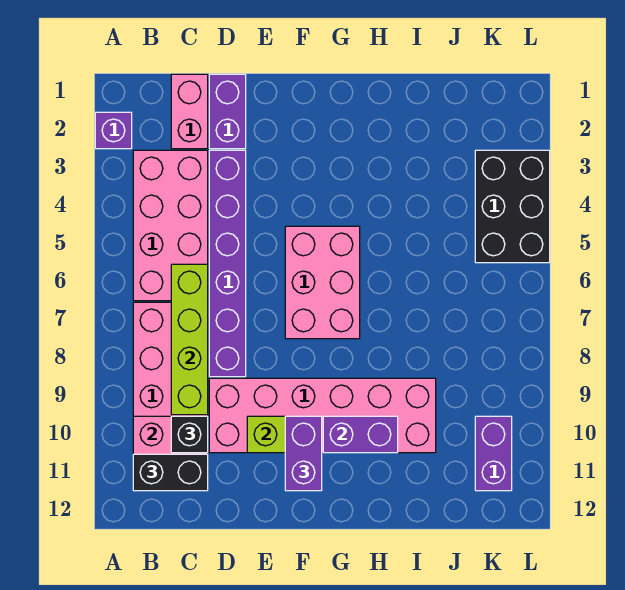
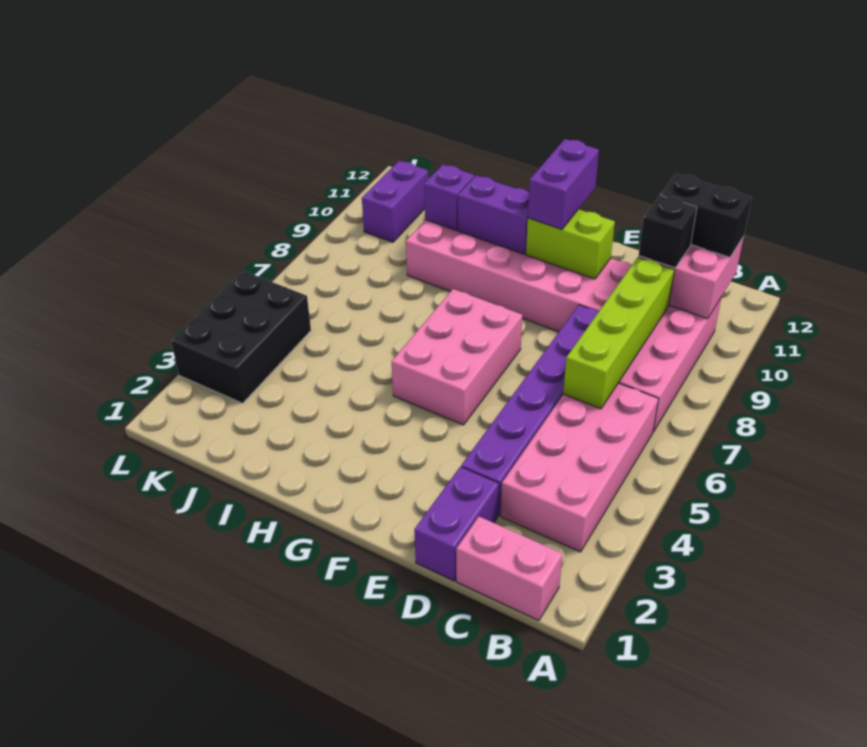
purple brick A2 level 1 -> purple brick I10 level 2
pink brick C1:C2 level 1 -> pink brick B1:C1 level 1

